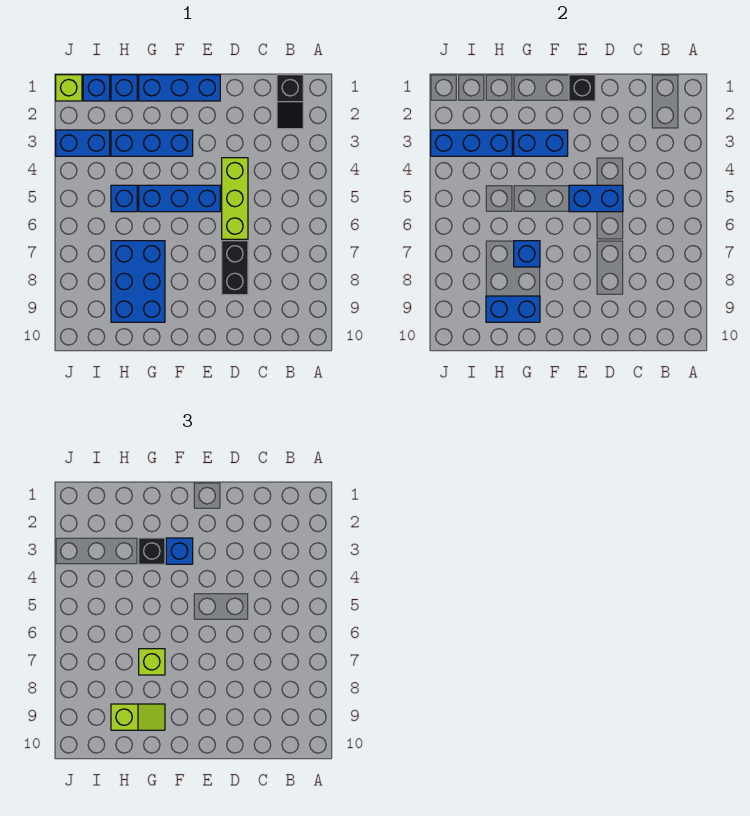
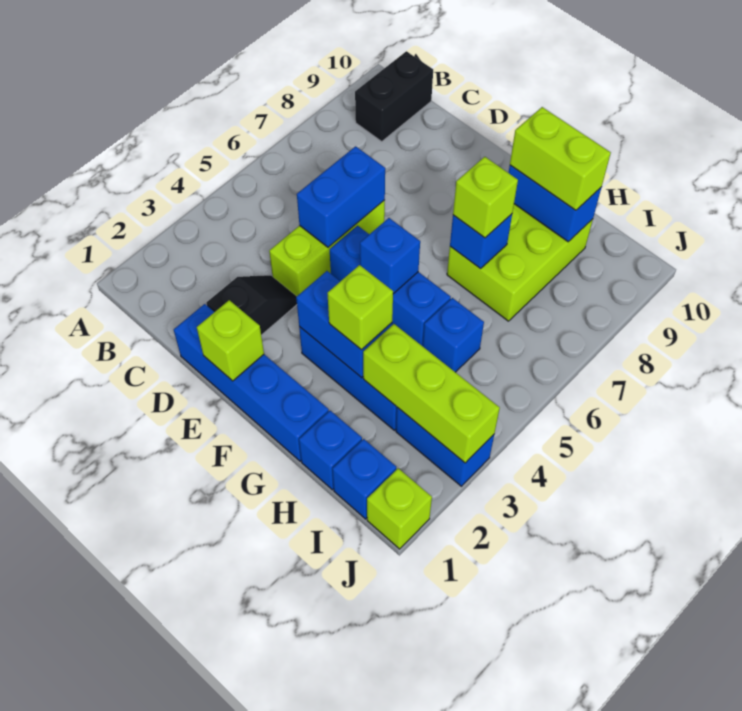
black slope B1:B2 level 1 top 1 -> black slope D2:D3 level 1 top 2
blue brick D5:E5 level 2 -> blue brick D5:D6 level 2
black brick D7:D8 level 1 -> black brick B9:B10 level 1
blue brick E1:G1 level 1 -> blue brick D1:G1 level 1
black brick E1 level 2 -> lime brick E1 level 2
blue brick F3 level 3 -> blue brick F5 level 2
black brick G3 level 3 -> lime brick G3 level 3
blue brick G7:H9 level 1 -> lime brick G7:H9 level 1
lime slope G9:H9 level 3 top H -> lime brick G9:H9 level 3
blue brick H3:J3 level 2 -> lime brick H3:J3 level 2

